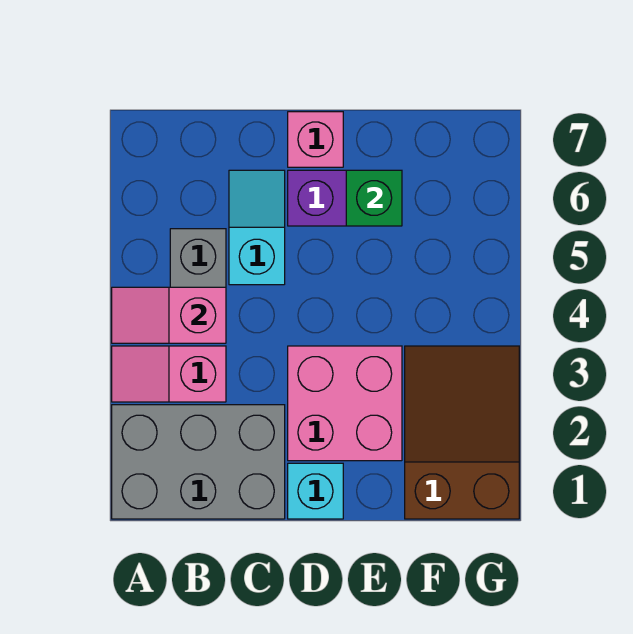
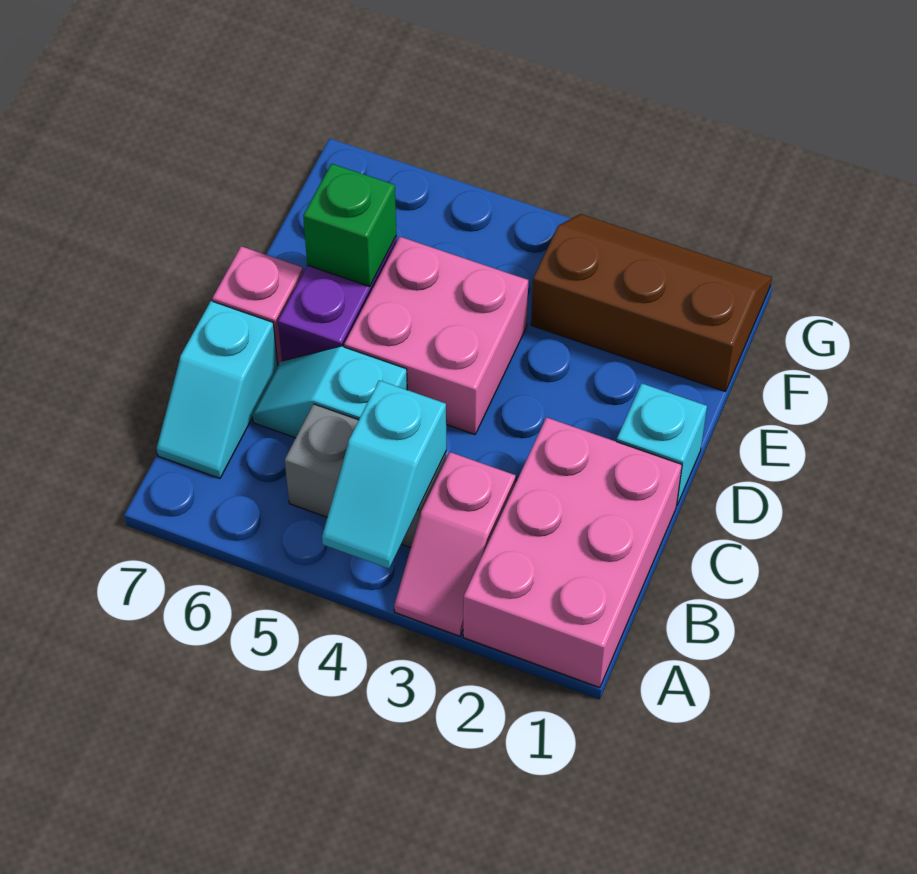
grey brick A1:C2 level 1 -> pink brick A1:C2 level 1
pink slope A4:B4 level 2 top B -> cyan slope A4:B4 level 2 top B
none -> cyan slope B7:C7 level 1 top C
pink brick D2:E3 level 1 -> pink brick D4:E5 level 1
brown slope F1:G3 level 1 top 1 -> brown slope F1:G3 level 1 top F

